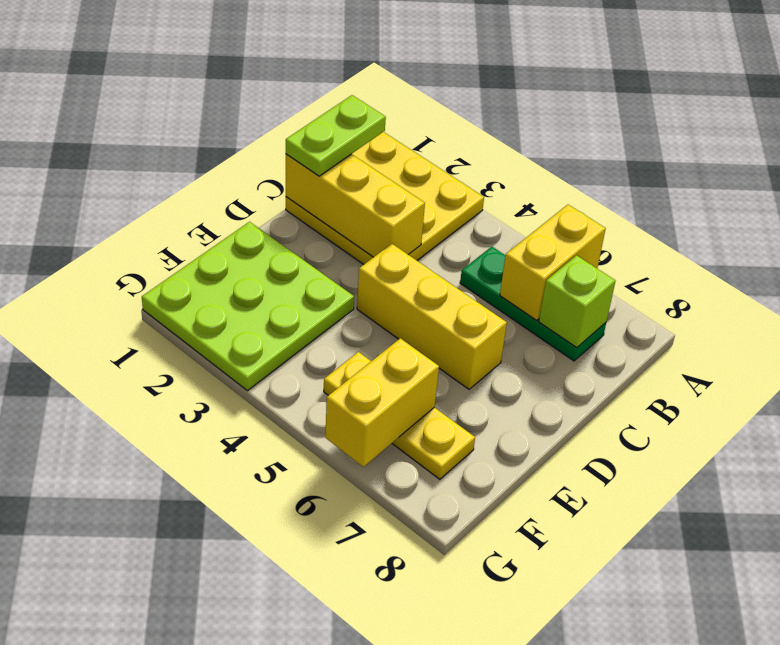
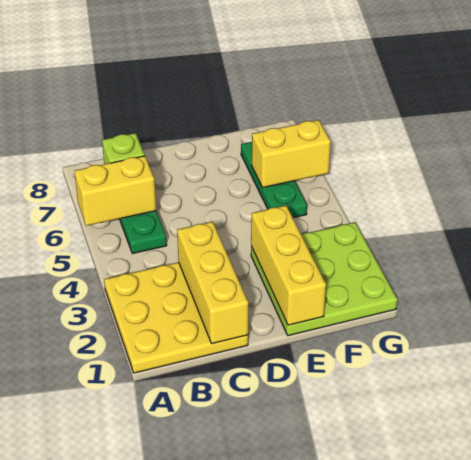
lime plate B1:C1 level 3 -> none
yellow brick D4:D6 level 1 -> yellow brick E1:E3 level 2
yellow plate F5:F7 level 1 -> green plate F5:F7 level 1

